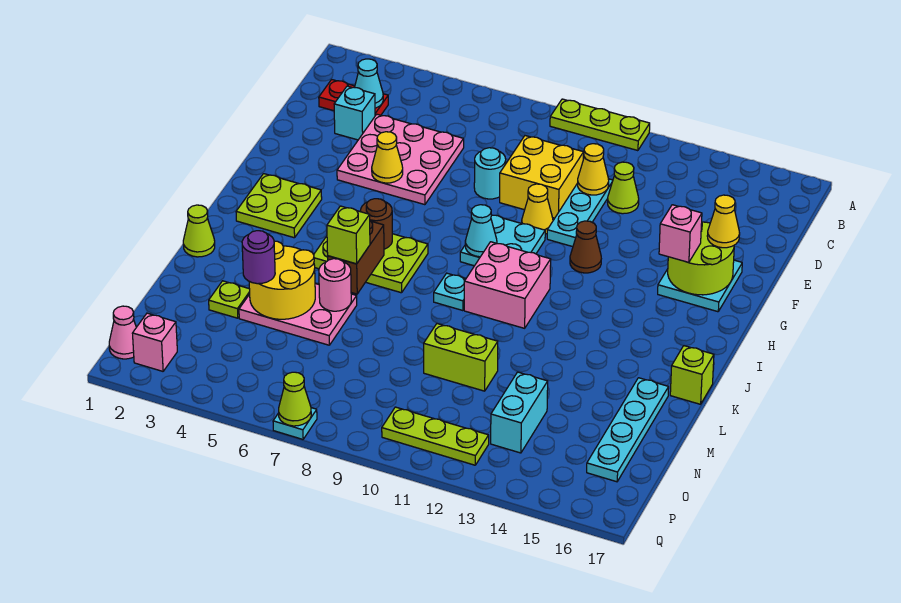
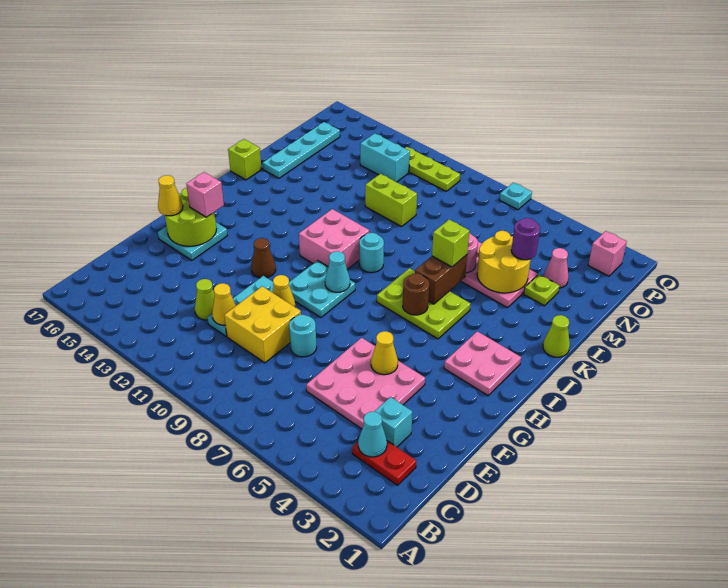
lime plate A9:A11 level 1 -> none
lime plate H2:I3 level 1 -> pink plate H2:I3 level 1
cyan plate J9 level 1 -> cyan round brick J9 level 1
cyan brick N13:O13 level 1 -> cyan brick O12:O13 level 1
pink cone P1 level 1 -> pink cone N3 level 1
lime cone Q7 level 2 -> none

